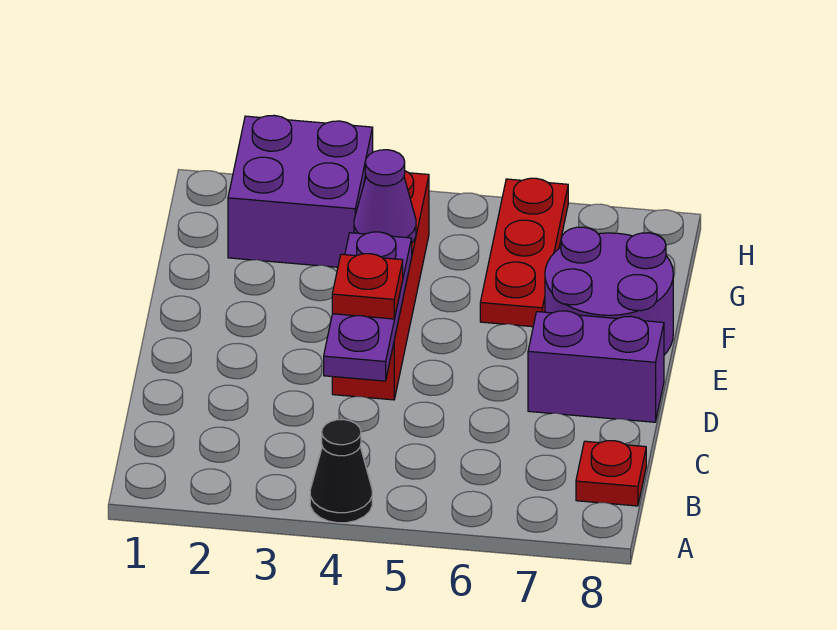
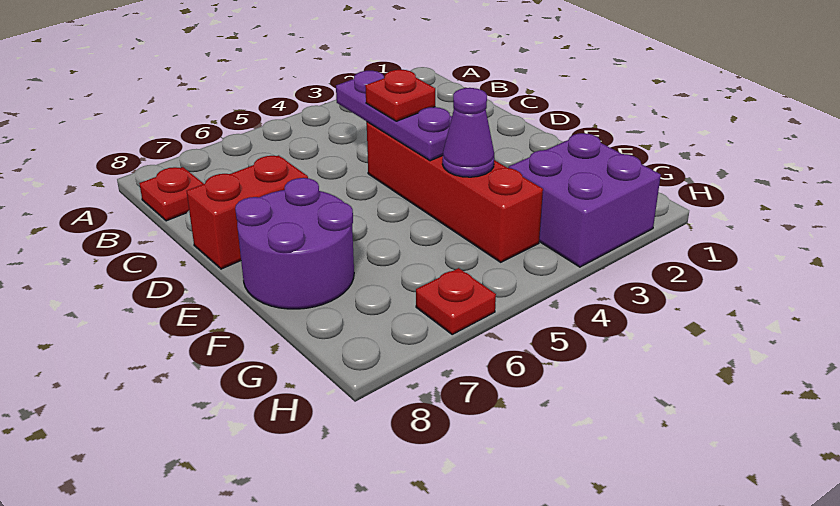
black cone A4 level 1 -> none
purple brick D7:D8 level 1 -> red brick D7:D8 level 1
red plate F6:H6 level 1 -> red plate H6 level 1

